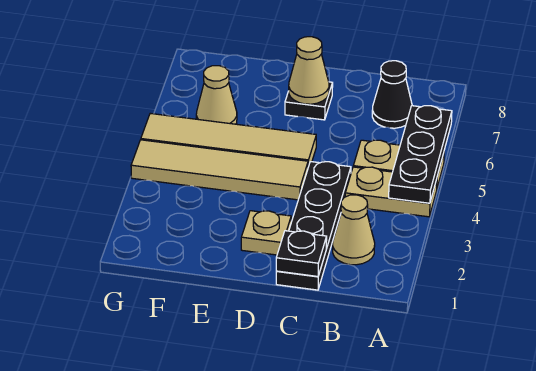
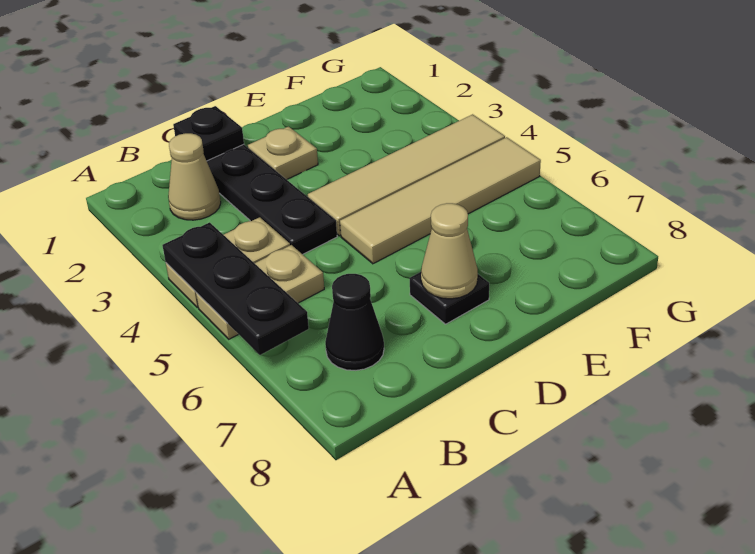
tan cone F6 level 1 -> none

